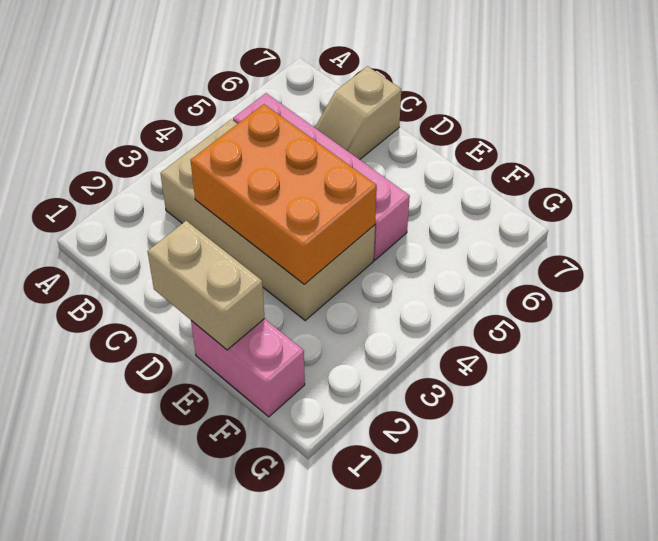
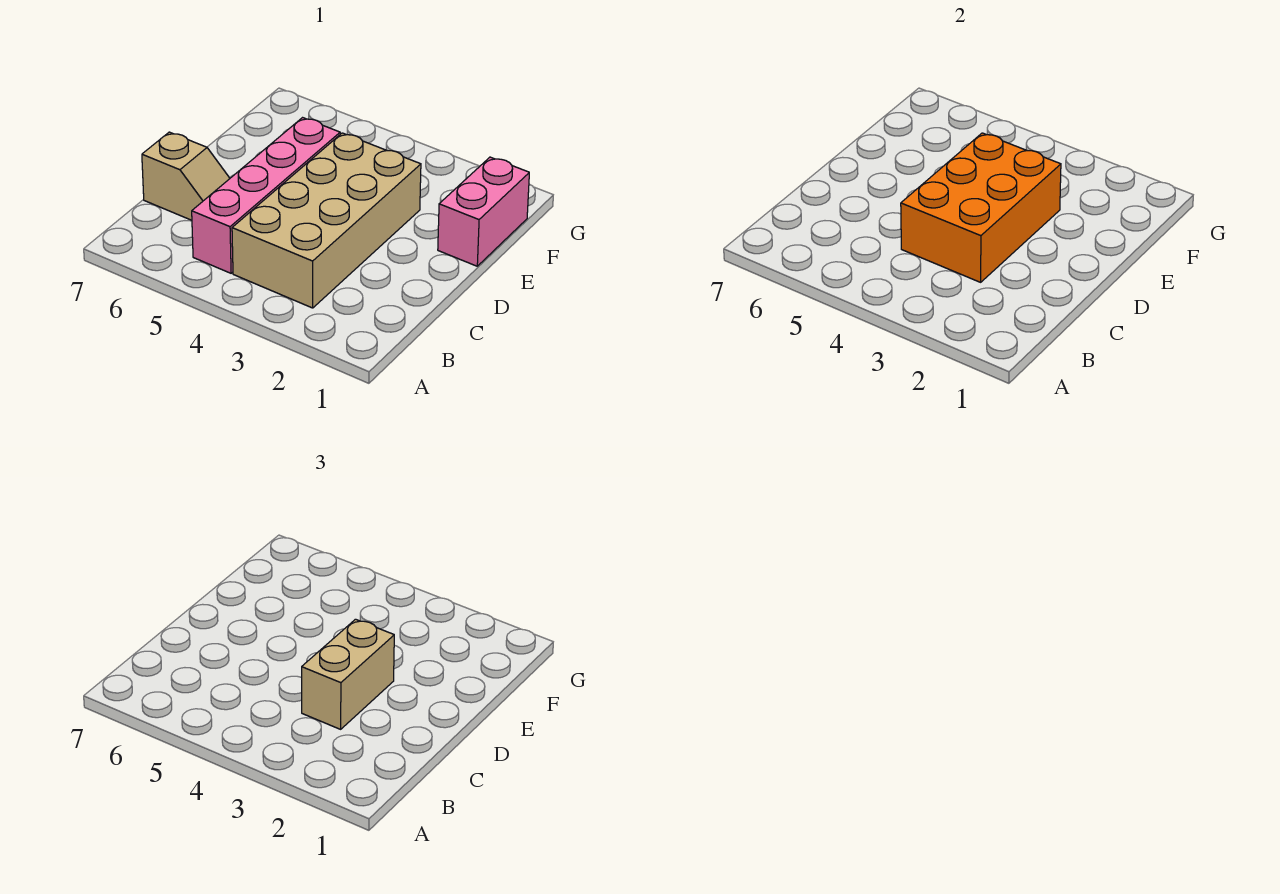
tan brick D1:E1 level 2 -> tan brick C3:D3 level 3

